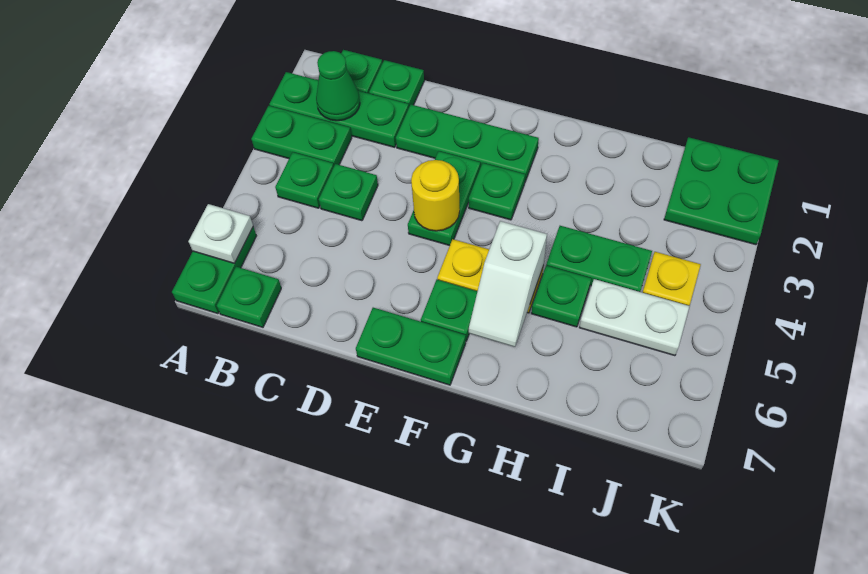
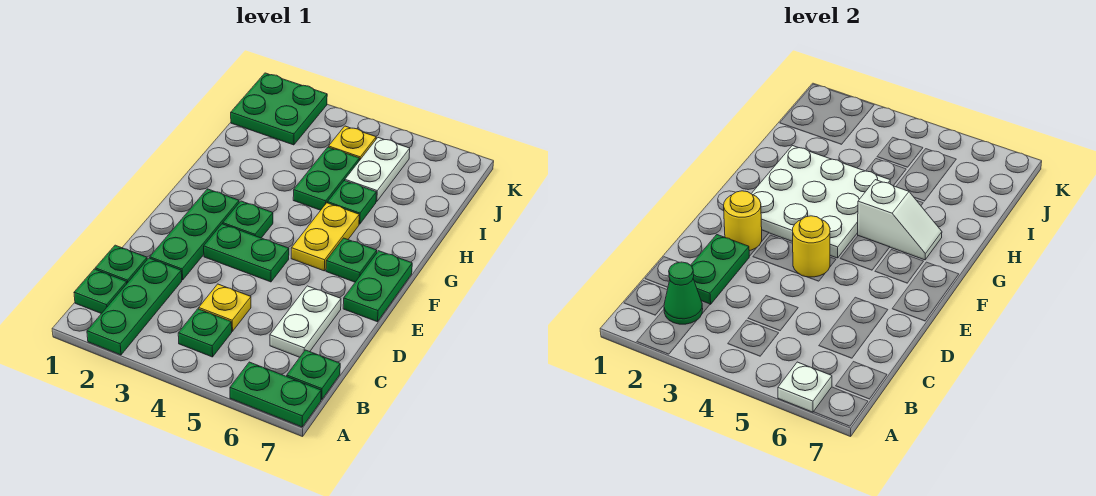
green plate A3:B3 level 1 -> green plate C2:D2 level 2
green plate C4 level 1 -> yellow plate C4 level 1
none -> white plate C6:D6 level 1
none -> yellow round brick E2 level 2
none -> white plate F2:H4 level 2

